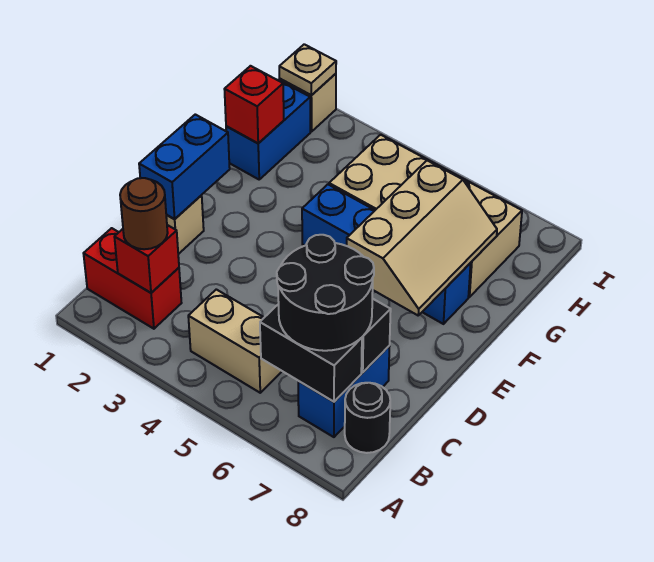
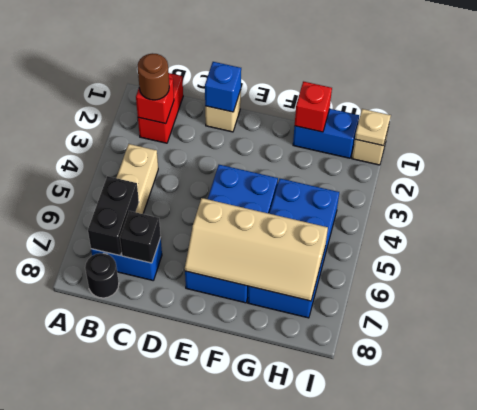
black round brick B6:C7 level 3 -> none
blue brick D1:E1 level 2 -> blue brick D1 level 2
tan slope E6:G7 level 2 top 6 -> tan slope E6:H7 level 2 top 6
blue brick F4:F7 level 1 -> blue brick E4:F7 level 1
tan brick G4:H7 level 1 -> blue brick G4:H7 level 1

